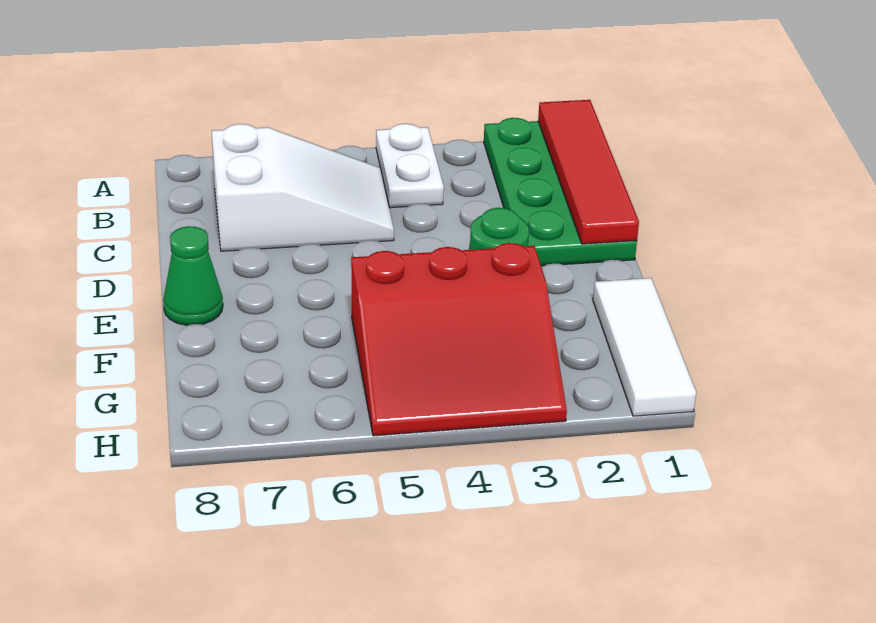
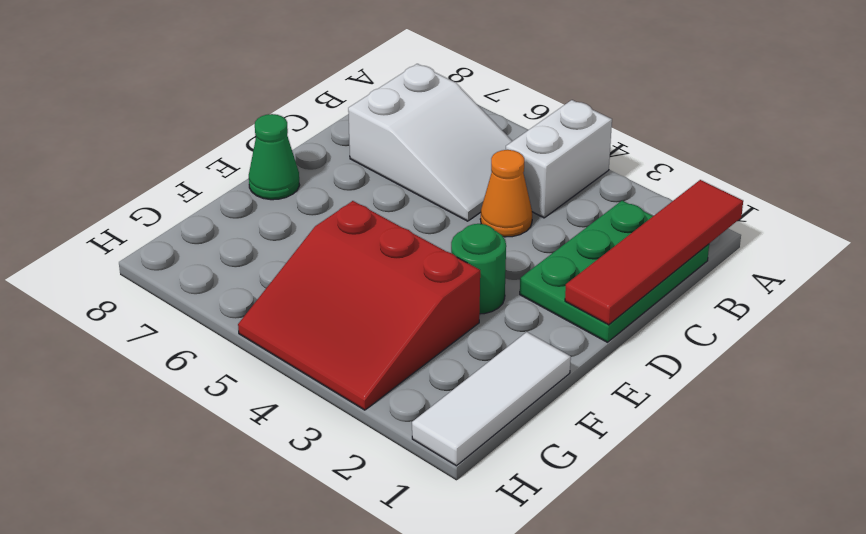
green plate A1:D2 level 1 -> green plate B1:D2 level 1
white plate A4:B4 level 1 -> white brick A4:B4 level 1
none -> orange cone C4 level 1

